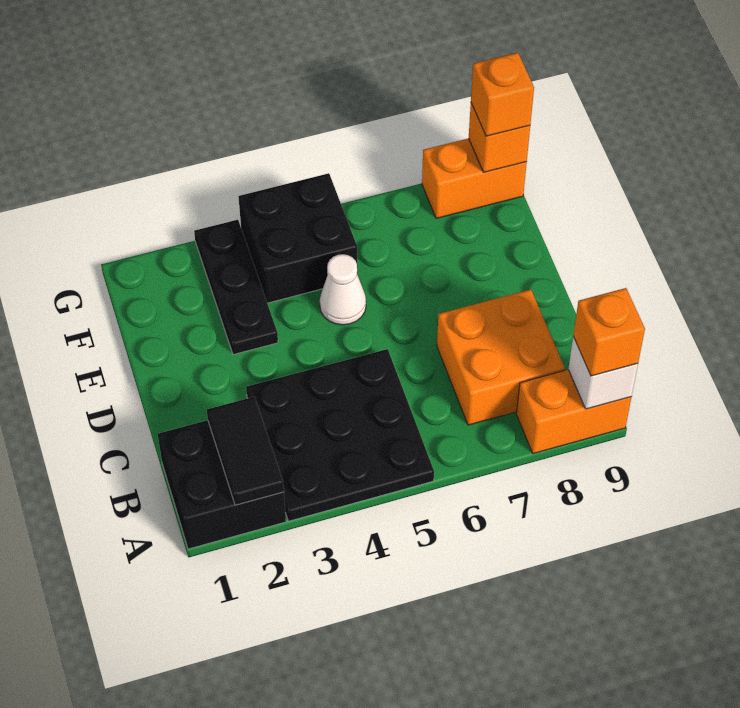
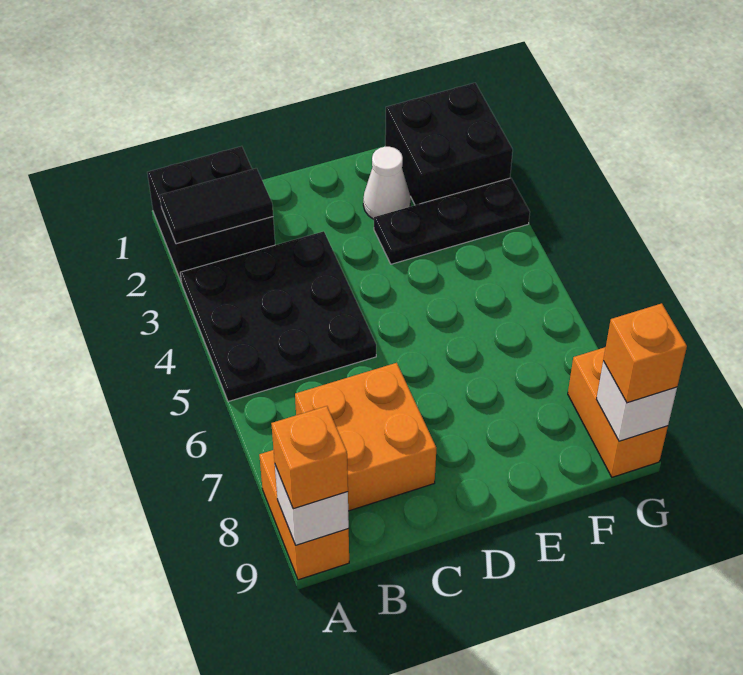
white cone E5 level 1 -> white cone E2 level 1
black brick F4:G5 level 1 -> black brick F1:G2 level 1
orange brick G9 level 2 -> white brick G9 level 2

